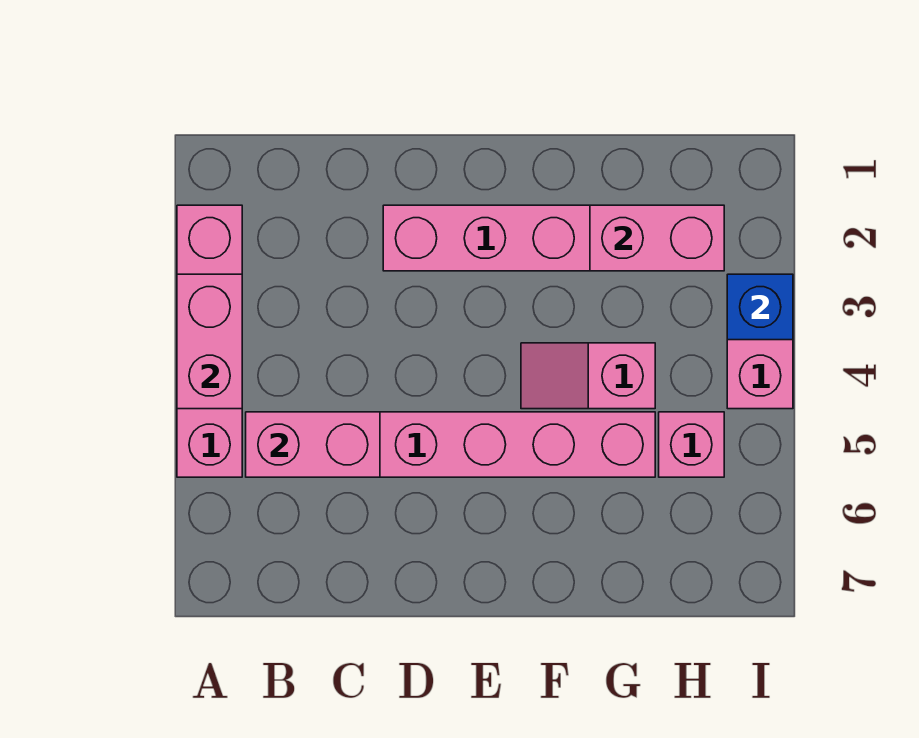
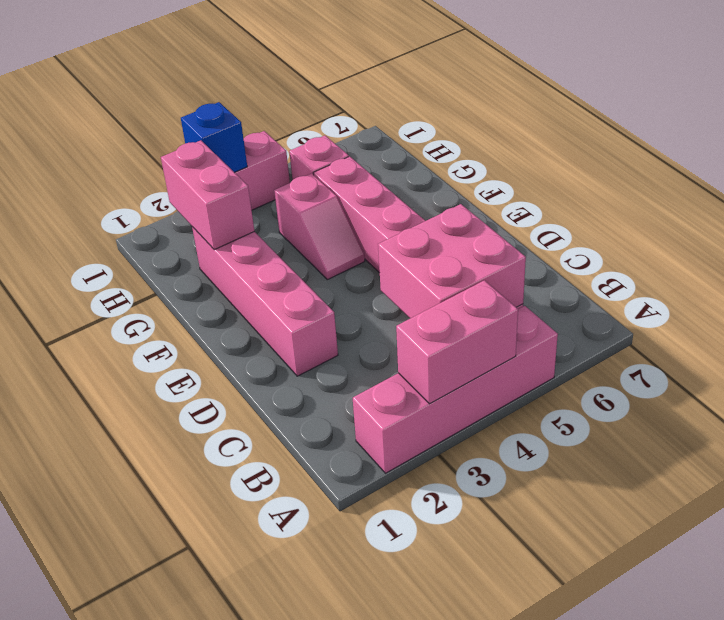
pink brick B5:C5 level 2 -> pink brick B4:C5 level 2

